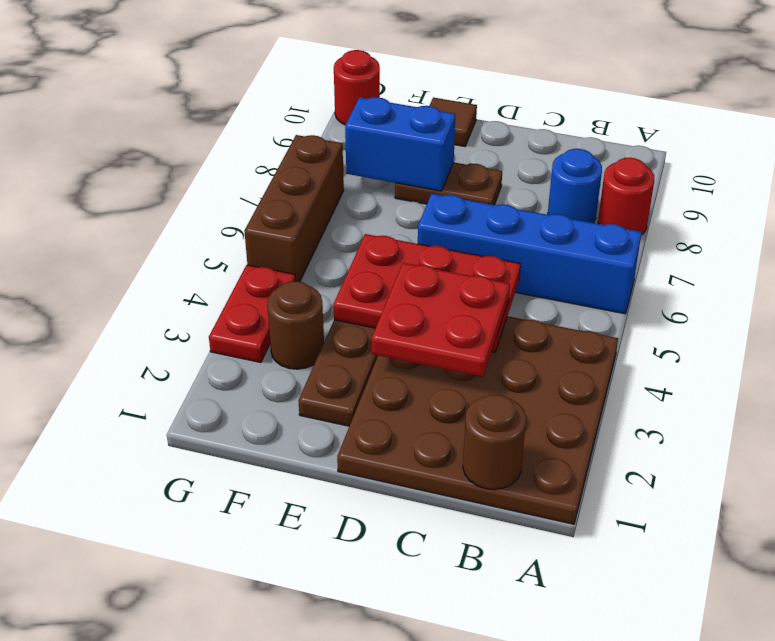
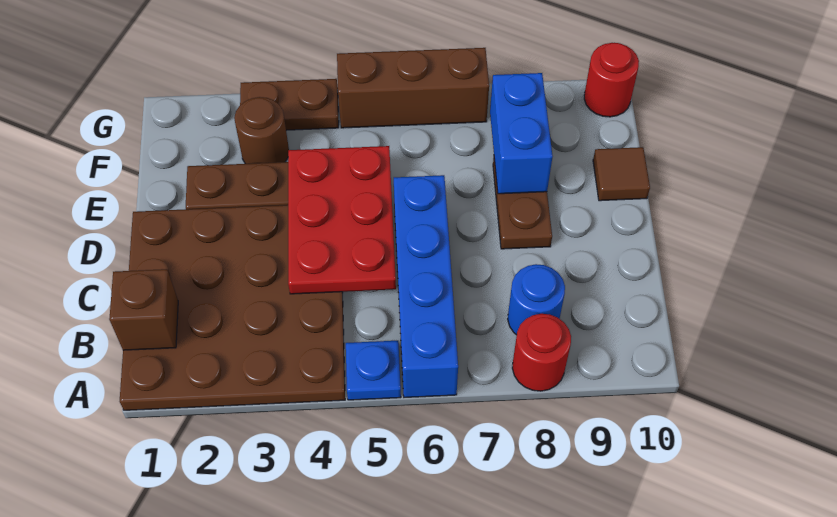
none -> blue plate A5 level 1
brown round brick B1 level 2 -> brown brick B1 level 2
red plate C3:D4 level 3 -> none
red plate G3:G4 level 1 -> brown plate G3:G4 level 1

